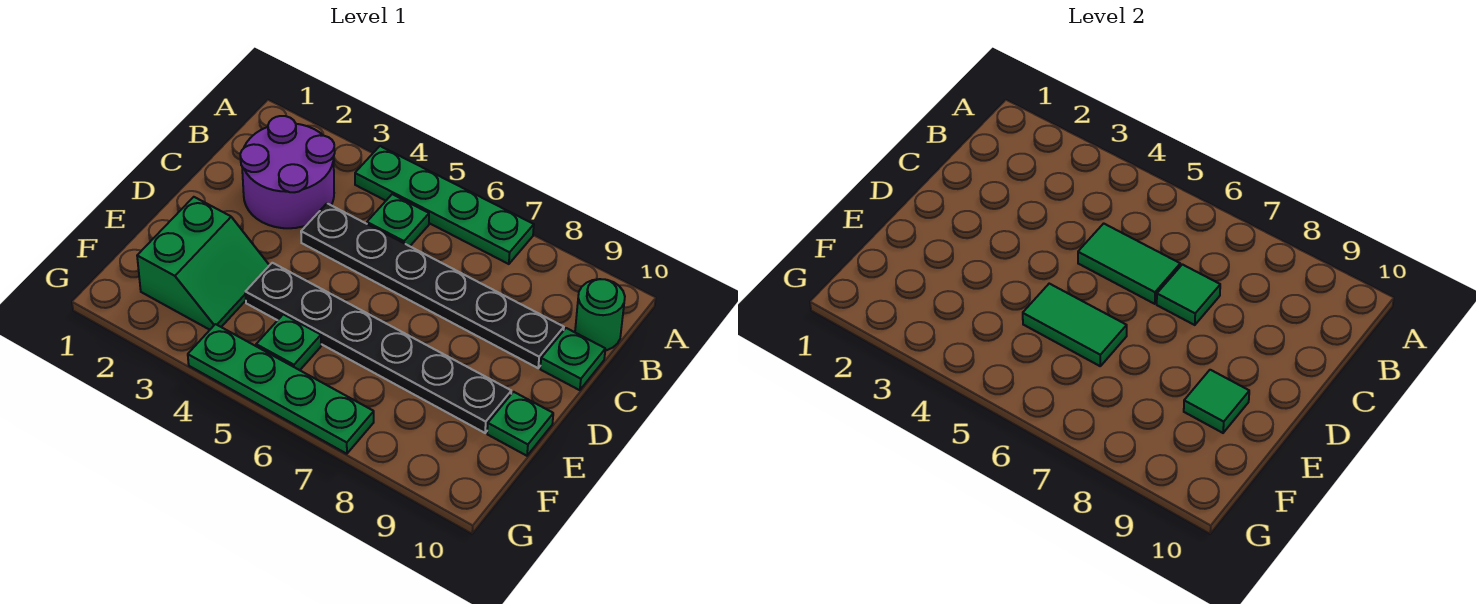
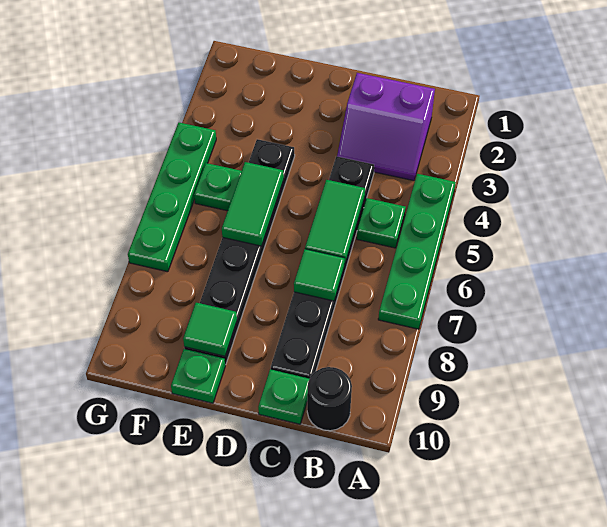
purple round brick B2:C3 level 1 -> purple slope B2:C3 level 1 top 2
green round brick B10 level 1 -> black round brick B10 level 1
green slope E2:F3 level 1 top 2 -> none

